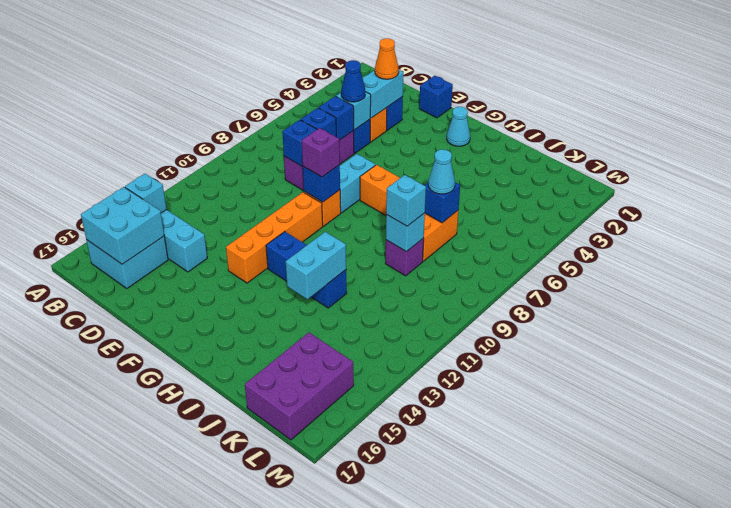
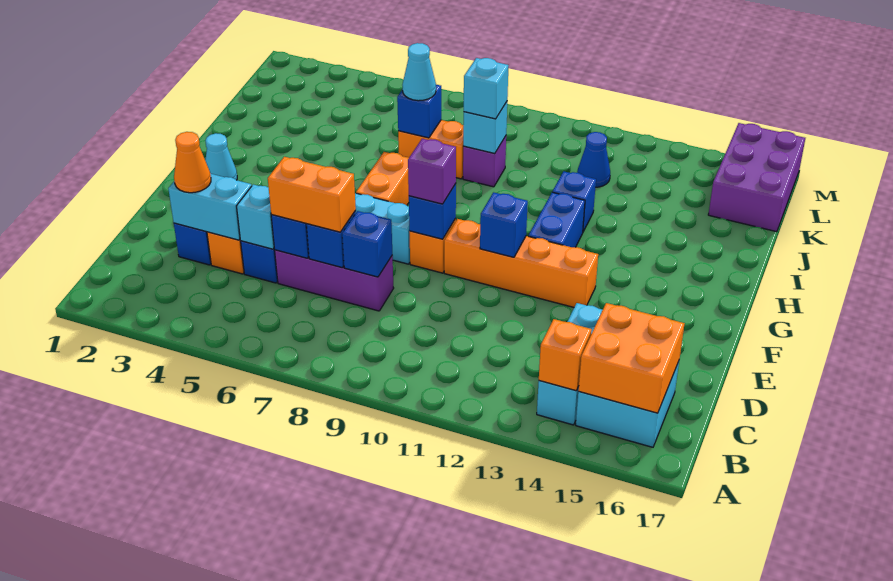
cyan brick B14 level 2 -> orange brick B14 level 2
cyan brick B15:C16 level 2 -> orange brick B15:C16 level 2
blue cone D5 level 3 -> blue cone K12 level 1
none -> orange brick D6:D7 level 3
blue brick E1 level 1 -> blue brick F11 level 2
cyan brick I12:I13 level 2 -> none
purple brick K15:L17 level 1 -> purple brick K16:M17 level 1

